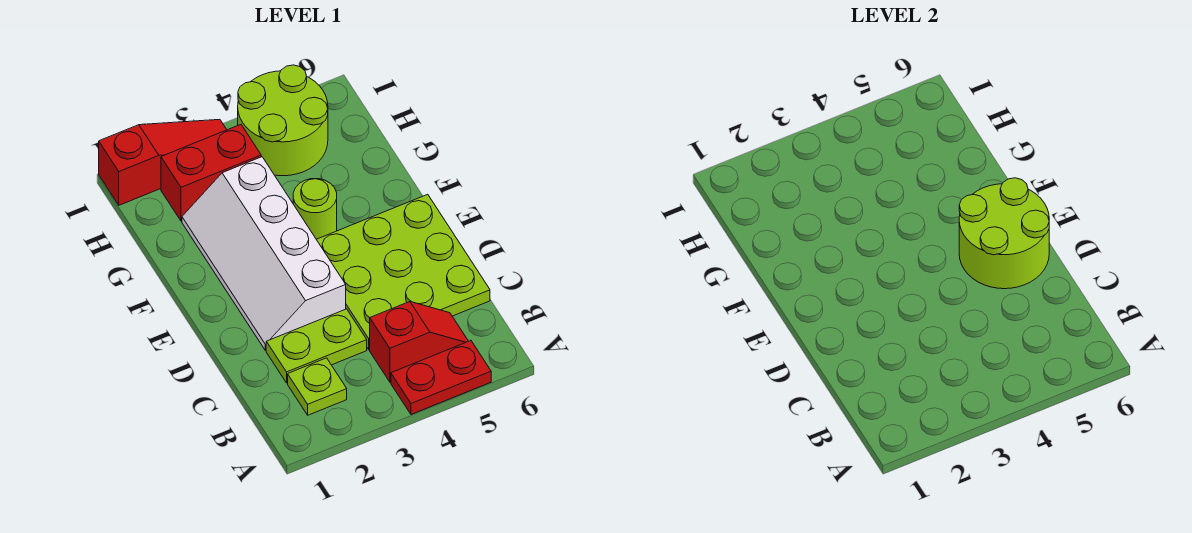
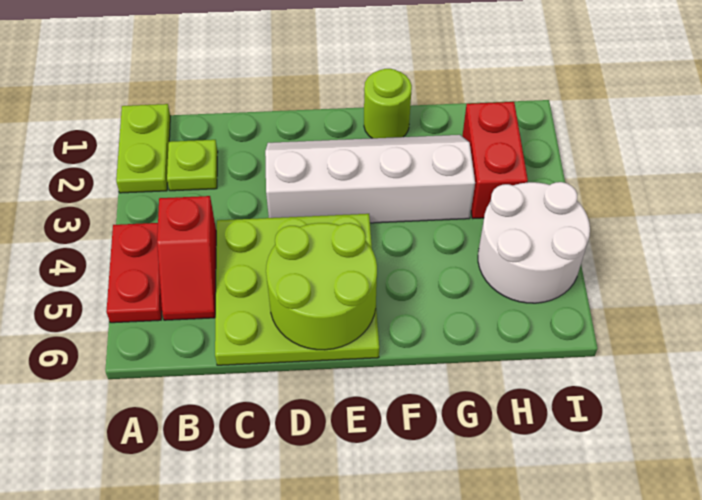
lime plate C2:C3 level 1 -> lime plate A1:A2 level 1
lime round brick F4 level 1 -> lime round brick F1 level 1
lime round brick H4:I5 level 1 -> white round brick H4:I5 level 1
red slope I1:I3 level 1 top 1 -> none

